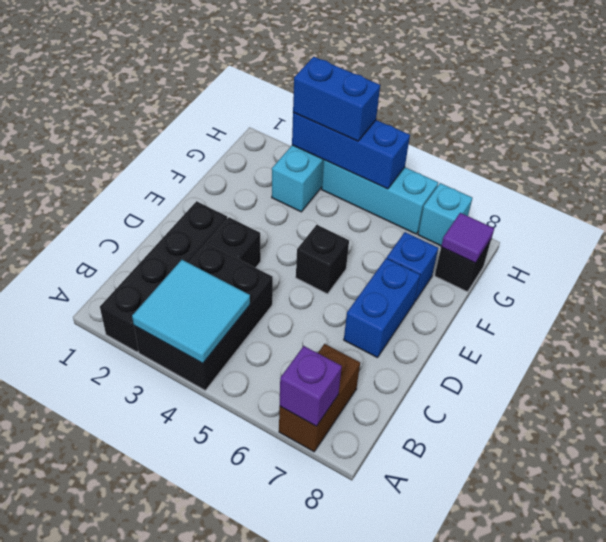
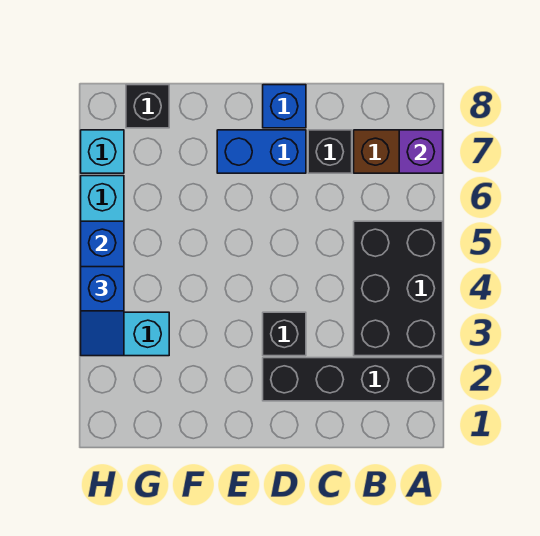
black brick A3:C4 level 1 -> black brick A3:B5 level 1
cyan tile A3:B4 level 2 -> none
black brick E5 level 1 -> black brick C7 level 1
blue brick F7 level 1 -> blue brick D8 level 1
purple tile G8 level 2 -> none
blue brick H3:H4 level 3 -> blue slope H3:H4 level 3 top 4

